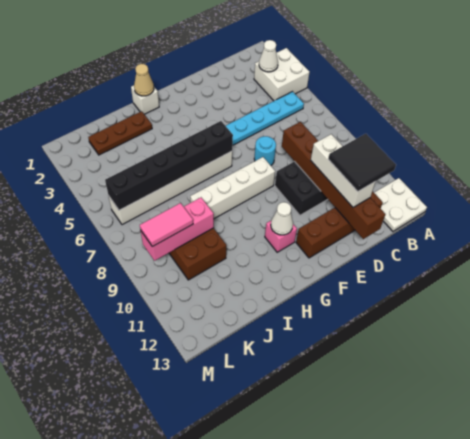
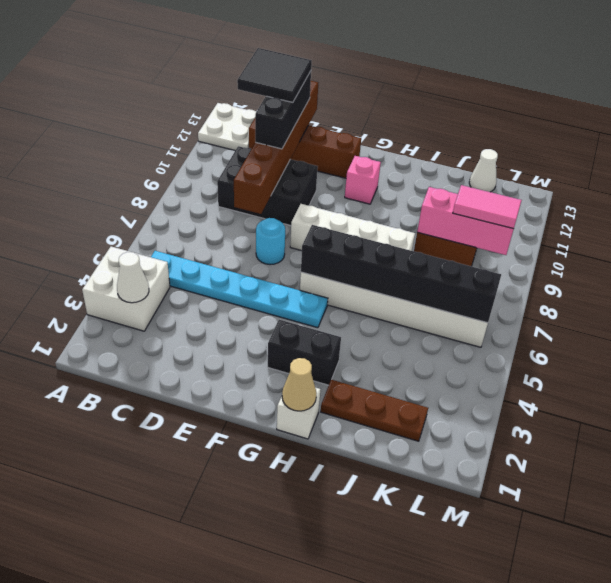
white brick D10:D12 level 3 -> black brick D10:D12 level 3
none -> black brick G3:H3 level 1
white cone G11 level 2 -> white cone K13 level 1

